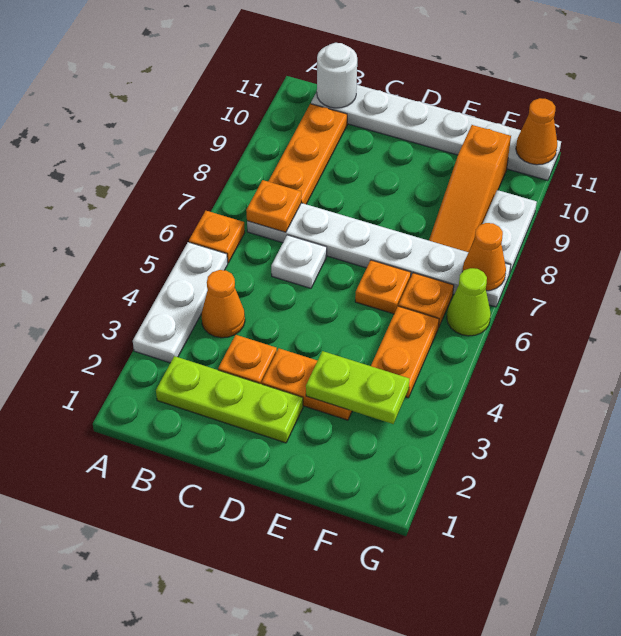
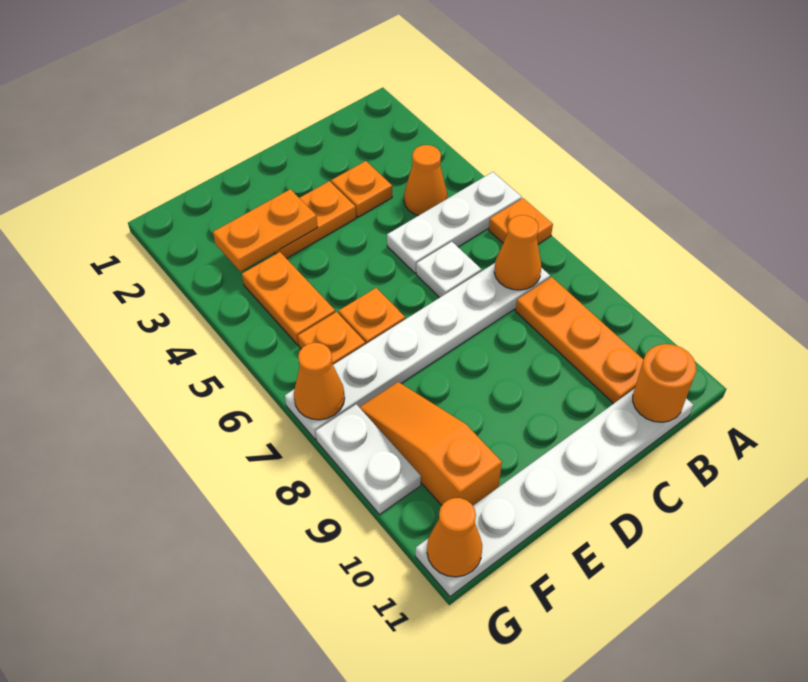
white plate A3:A5 level 1 -> white plate A5:C5 level 1
lime plate B2:D2 level 1 -> none
orange plate B7 level 2 -> orange cone B7 level 2
white round brick B11 level 2 -> orange round brick B11 level 2
lime plate E3:F3 level 2 -> orange plate E3:F3 level 2
lime cone G6 level 1 -> none

